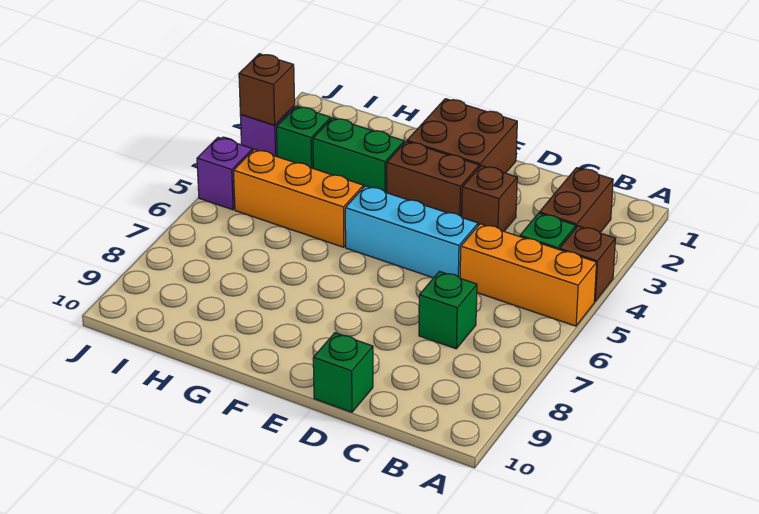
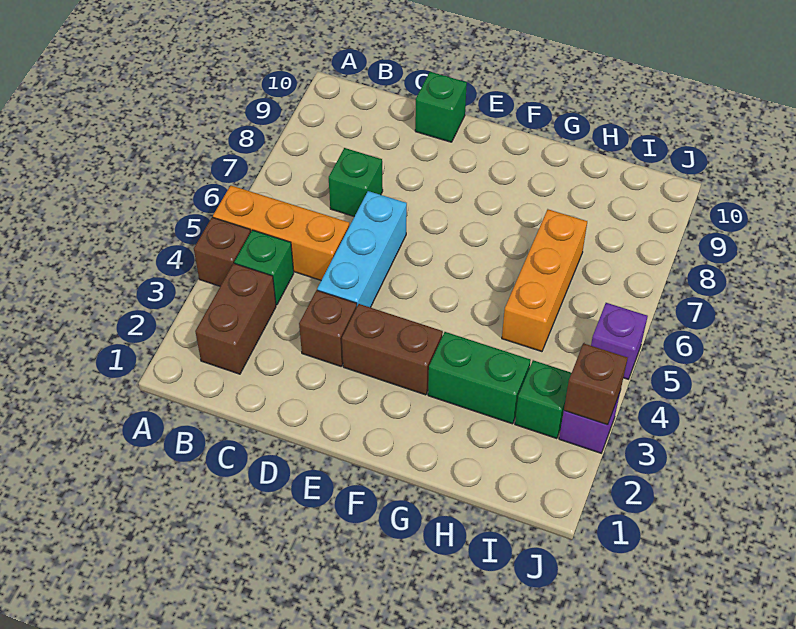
cyan brick D5:F5 level 1 -> cyan brick D4:D6 level 1
brown brick E1:F2 level 1 -> none
orange brick G5:I5 level 1 -> orange brick H5:H7 level 1

